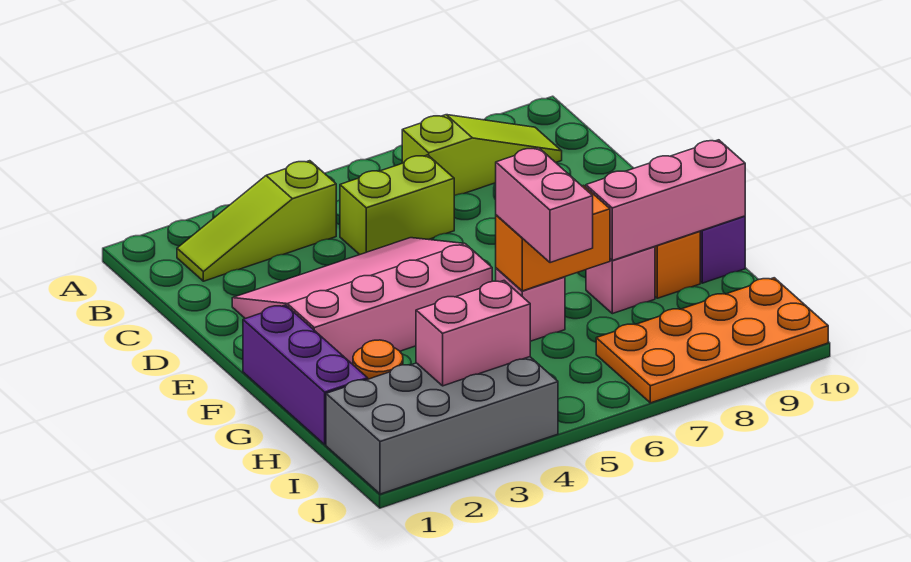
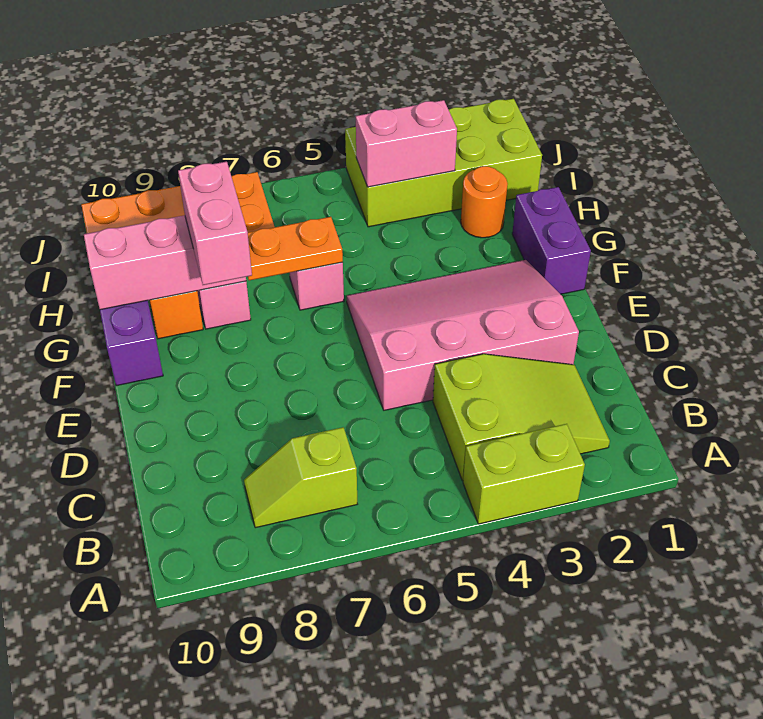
lime slope B2:B4 level 1 top 4 -> lime slope B2:C4 level 1 top 4
lime slope B7:B9 level 1 top 7 -> lime slope B7:B8 level 1 top 7
lime brick C5:C6 level 1 -> lime brick A3:A4 level 1
pink slope D2:F5 level 1 top F -> pink slope D2:F5 level 1 top D
purple brick F1:H1 level 1 -> purple brick F1:G1 level 1
orange brick G6:G7 level 2 -> orange plate G6:G7 level 2
pink brick G6:H6 level 3 -> pink brick F8:G8 level 3
grey brick I1:J4 level 1 -> lime brick I1:J4 level 1

